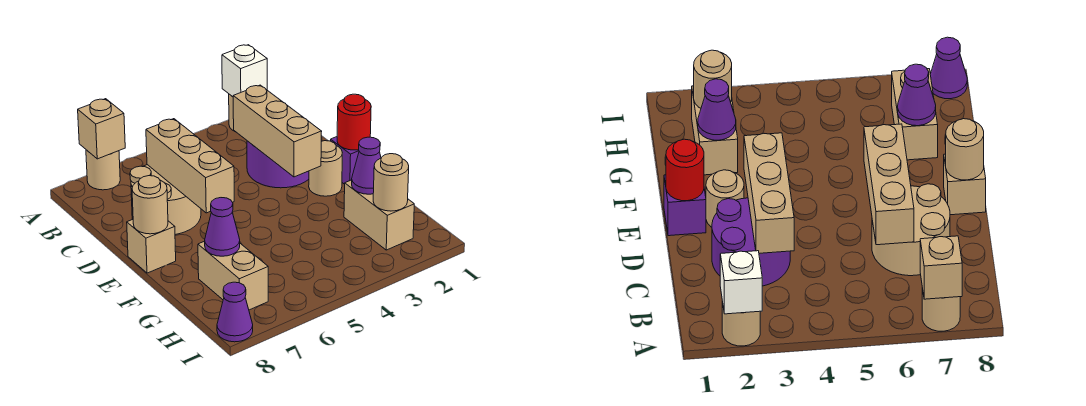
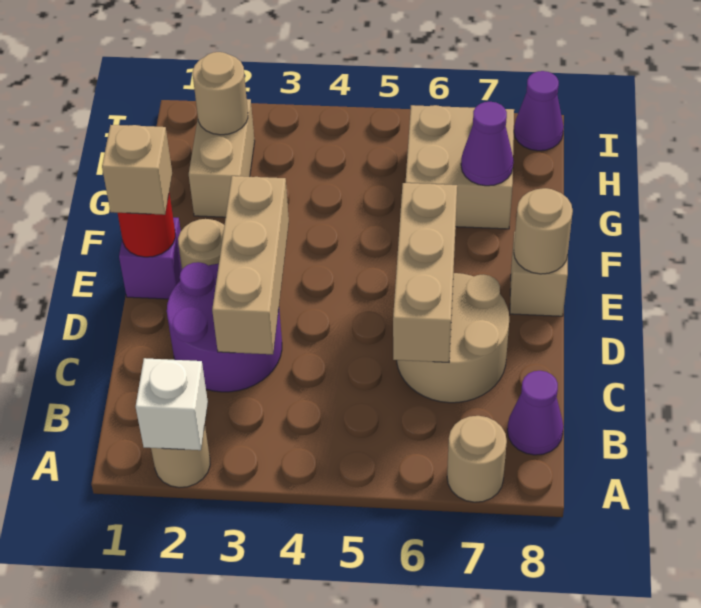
tan brick A7 level 2 -> tan brick E1 level 3
purple cone G2 level 2 -> purple cone B8 level 1
tan brick G7:H7 level 1 -> tan brick G6:H7 level 1

